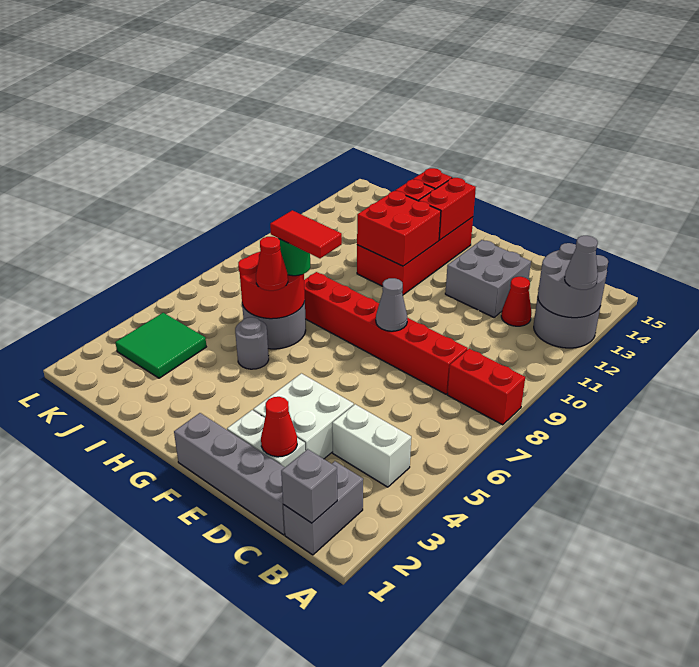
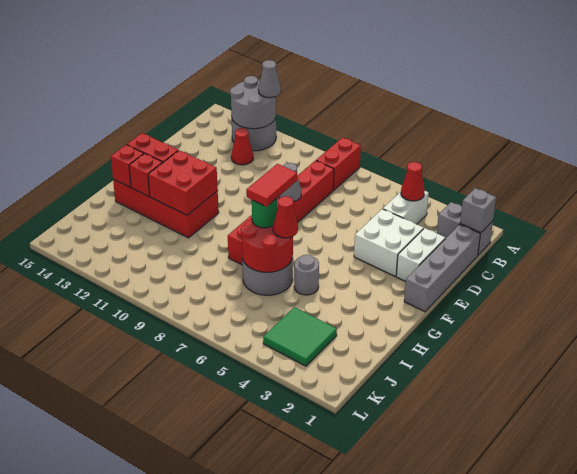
red cone D2 level 2 -> red cone B4 level 2
grey brick D12:E13 level 1 -> none

